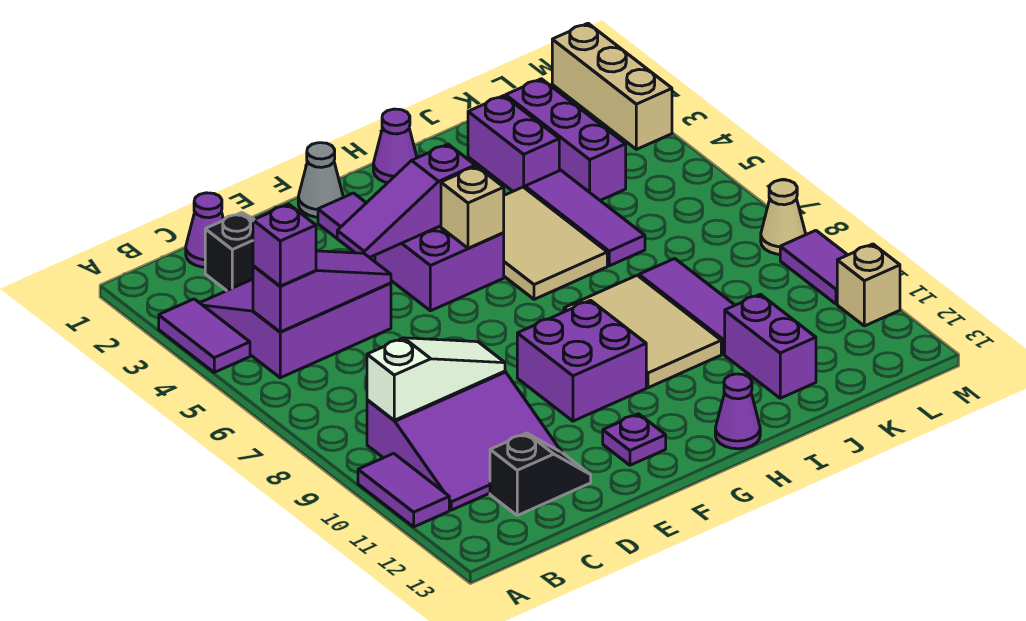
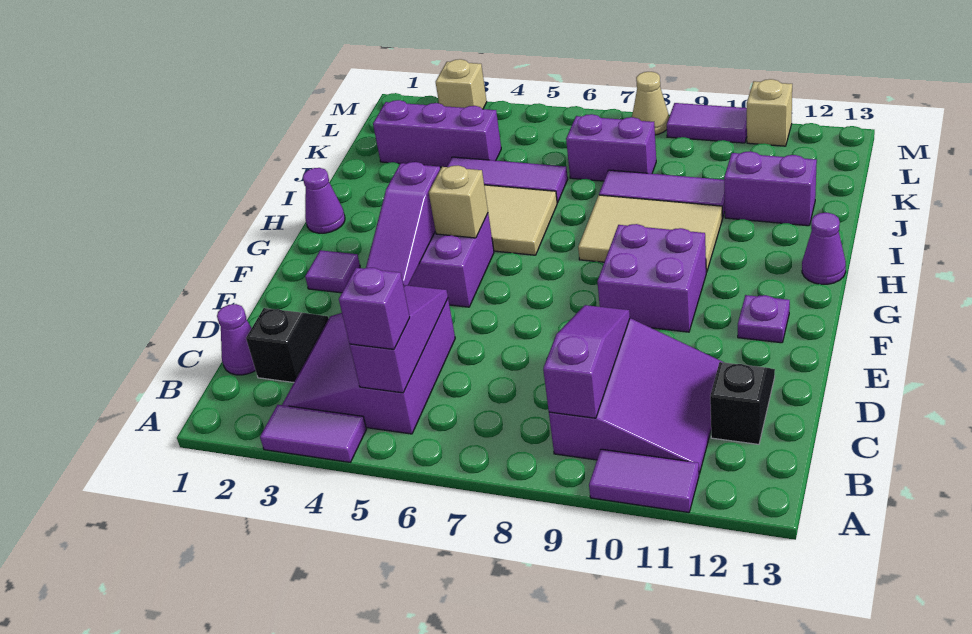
white slope B9:D9 level 2 top B -> purple slope B9:D9 level 2 top B
grey cone F1 level 1 -> none
purple brick J2:J3 level 1 -> purple brick K7:K8 level 1
tan brick M1:M3 level 1 -> tan brick M3 level 1

